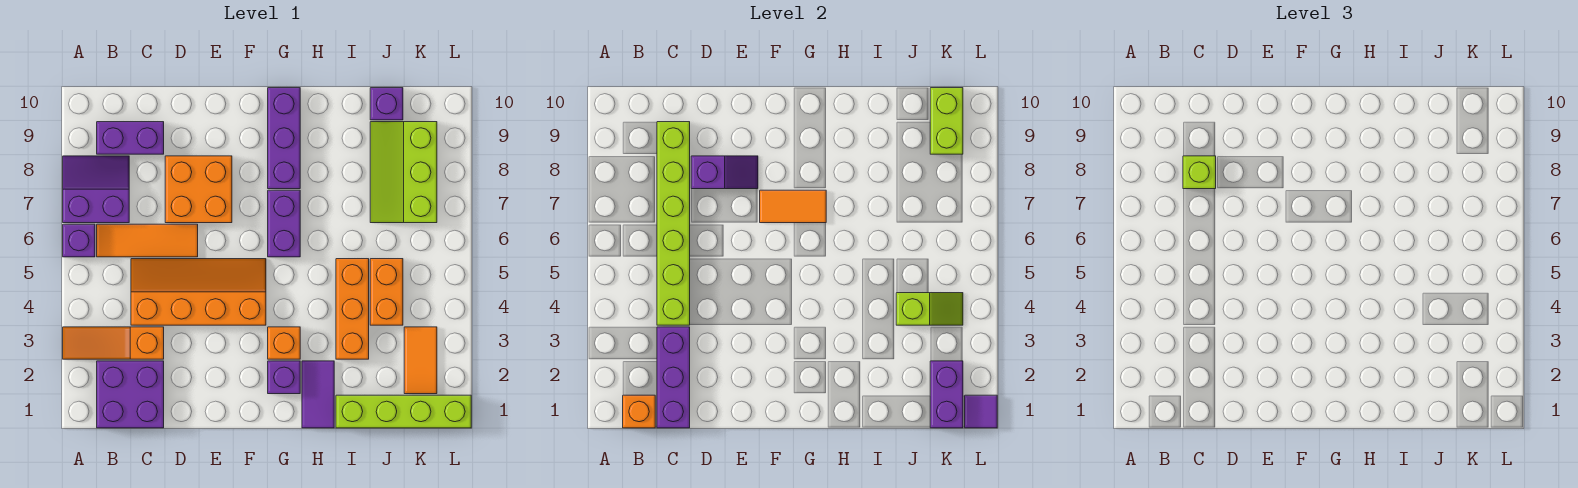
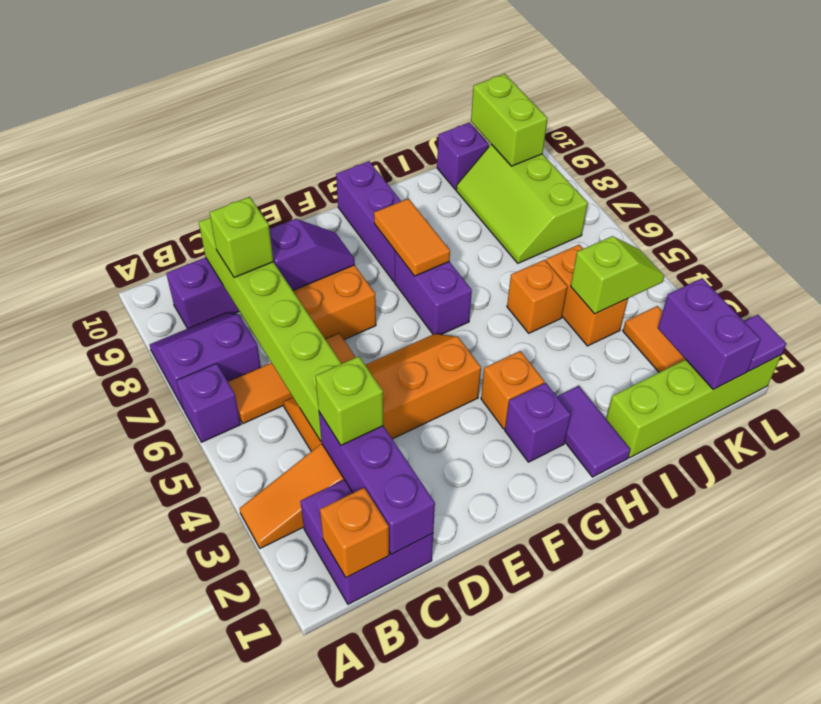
none -> lime brick C3 level 3
orange tile F7:G7 level 2 -> orange tile G7:G8 level 2
orange brick I3:I5 level 1 -> orange brick I5 level 1

